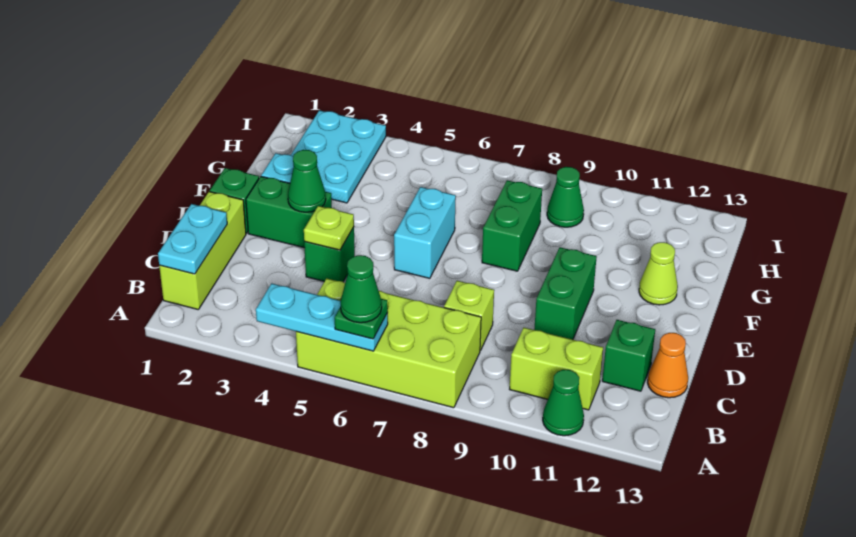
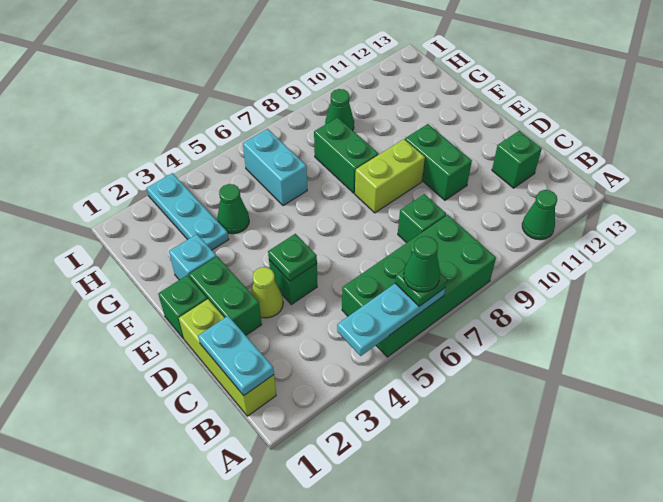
lime brick A5:B8 level 1 -> green brick A5:B8 level 1
lime brick B10:B11 level 1 -> lime brick E8:E9 level 1
lime brick C8 level 1 -> green brick C8 level 1
orange cone C13 level 1 -> none
lime plate D4 level 2 -> green plate D4 level 2
green brick E2:E3 level 1 -> green brick D2:E2 level 1
green cone E3 level 2 -> green cone G4 level 1
cyan brick E6:F6 level 1 -> cyan brick G6:H6 level 1
lime cone F12 level 1 -> lime cone D3 level 1
cyan plate G2:I3 level 1 -> cyan plate G3:I3 level 1

